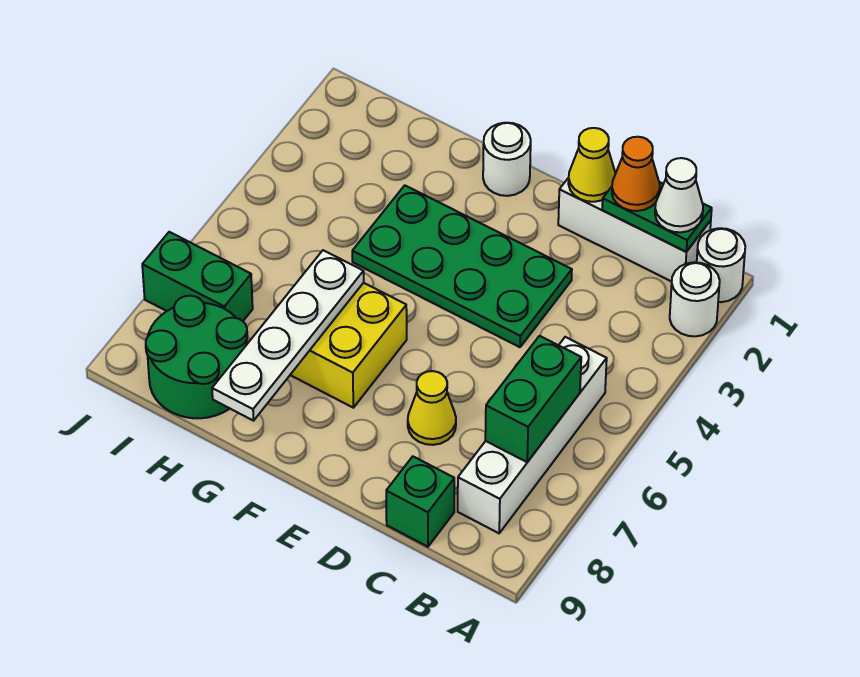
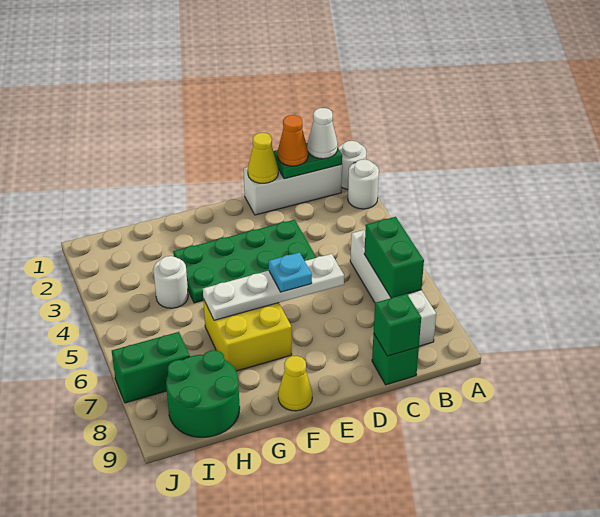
none -> green brick C9 level 2
yellow cone D7 level 1 -> yellow cone F9 level 1
none -> cyan plate E6 level 3
white round brick F1 level 1 -> white round brick H4 level 1
white plate G6:G9 level 2 -> white plate D6:G6 level 2

